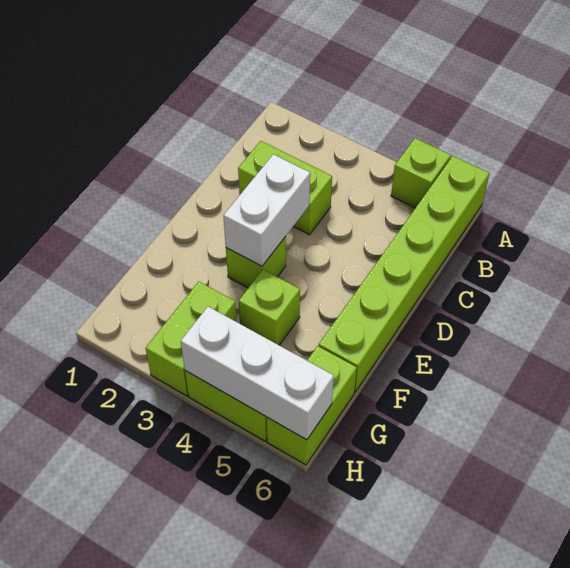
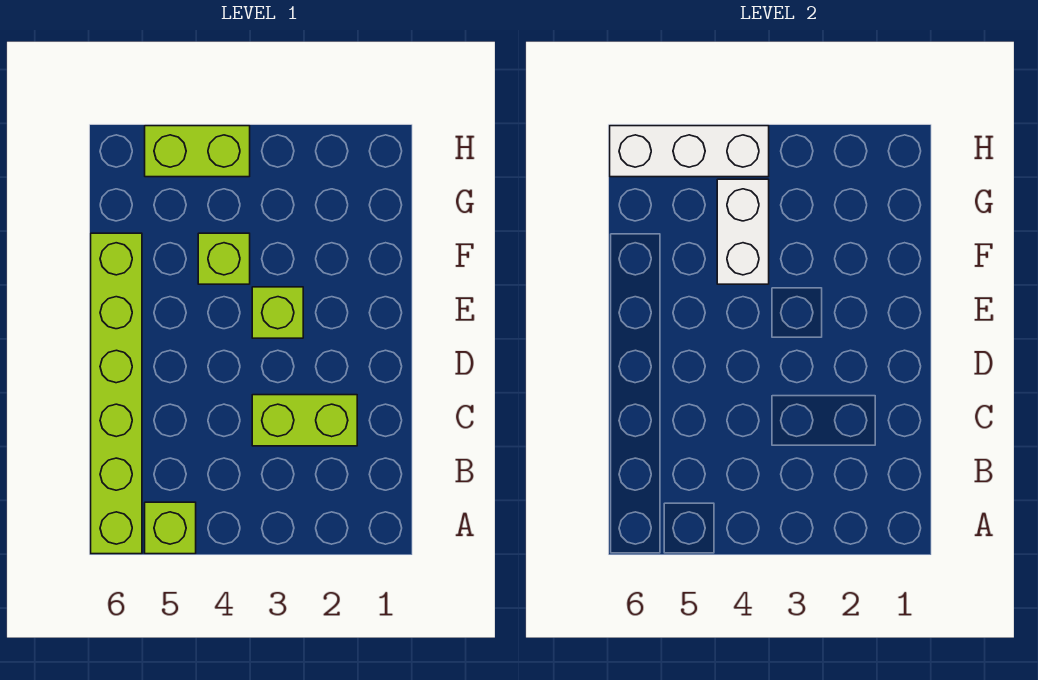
white brick D3:E3 level 2 -> white brick F4:G4 level 2
lime brick G3:H3 level 1 -> none
lime brick G6:H6 level 1 -> none

